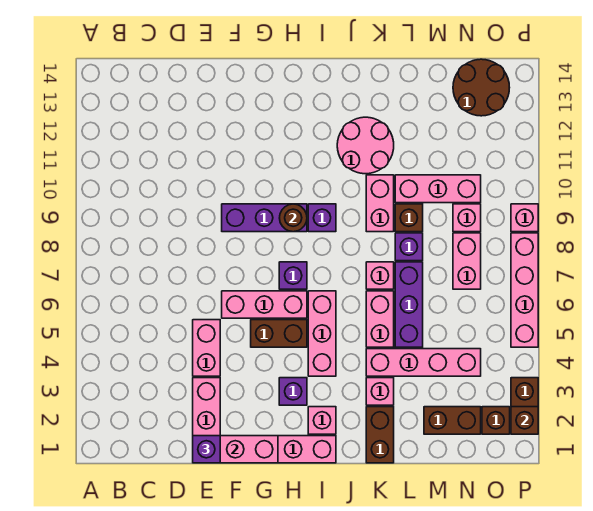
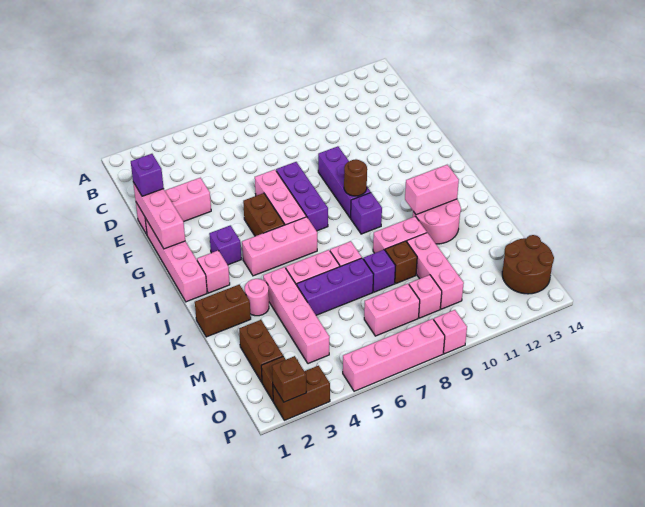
pink brick E4:E5 level 1 -> pink brick J11:J12 level 2
purple brick H7 level 1 -> purple brick F7:H7 level 1
pink brick K3 level 1 -> pink round brick K3 level 1

